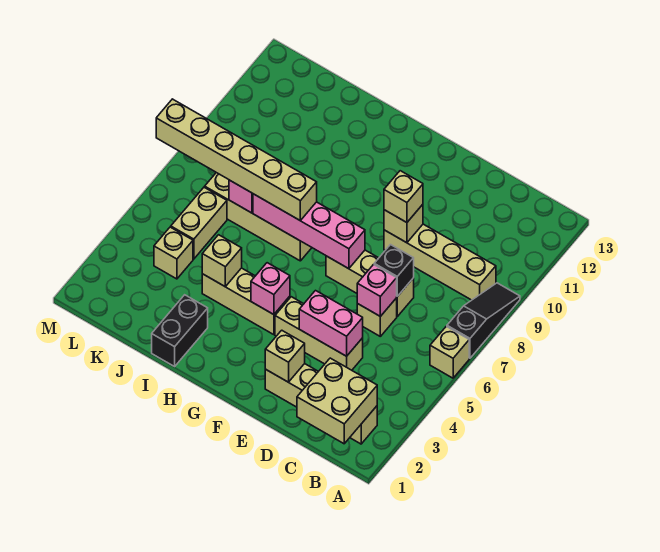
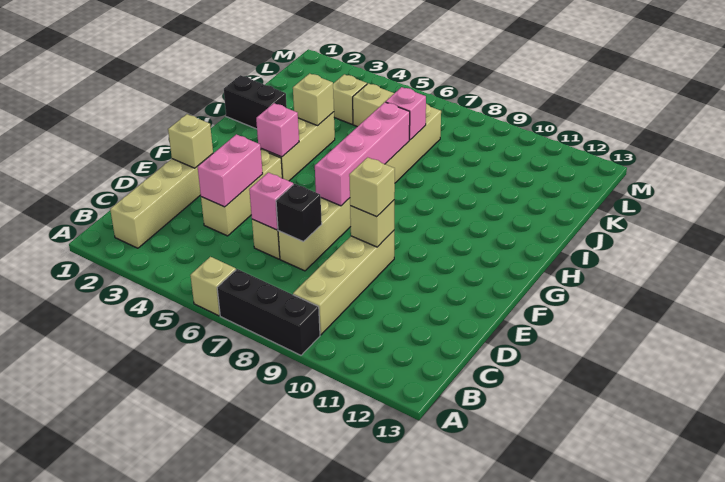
black slope A7:A9 level 1 top 7 -> black brick A7:A9 level 1
tan brick B1:C2 level 2 -> none
tan brick H7:M7 level 3 -> none

